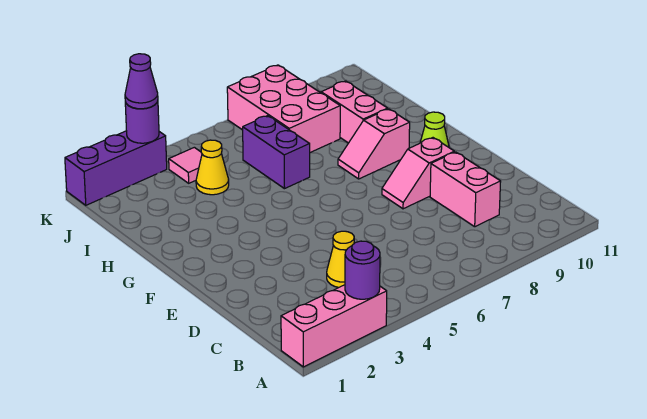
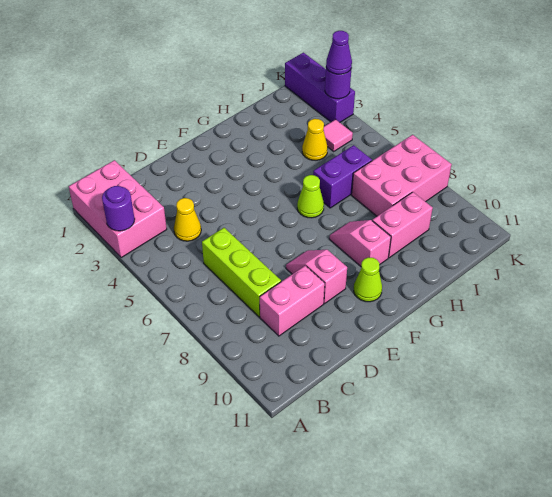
pink brick A1:A3 level 1 -> pink brick A1:B3 level 1
none -> lime brick C6:C8 level 1
none -> lime cone G6 level 1

